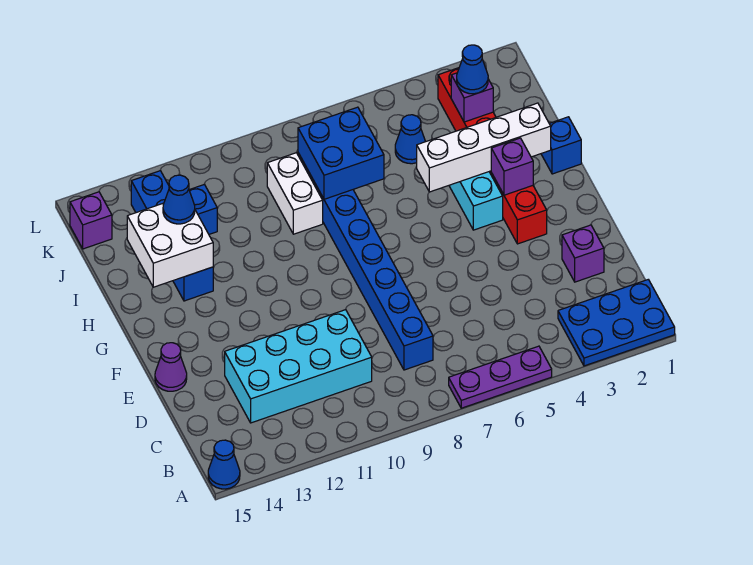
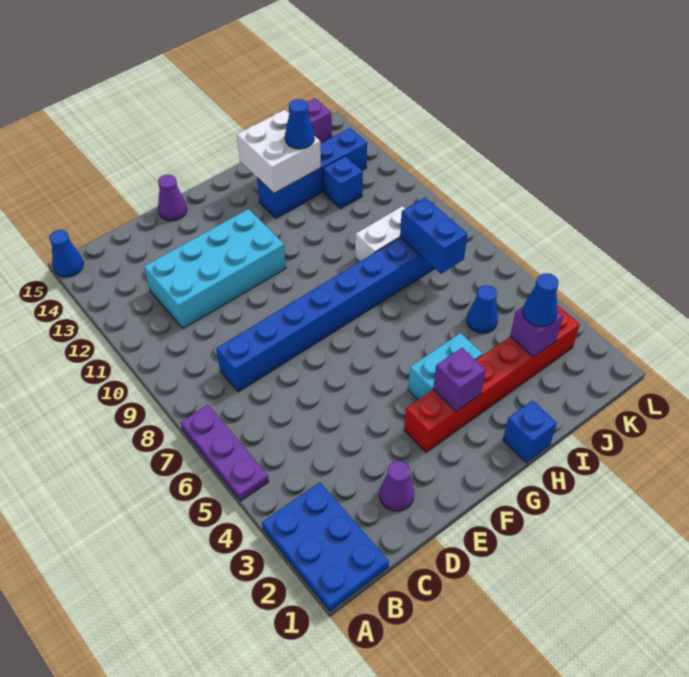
cyan brick C10:D13 level 1 -> cyan brick C11:F12 level 1
purple brick D2 level 1 -> purple cone D2 level 1
white brick H2:H5 level 2 -> none
blue brick I7:J8 level 2 -> blue brick J7:J8 level 2

